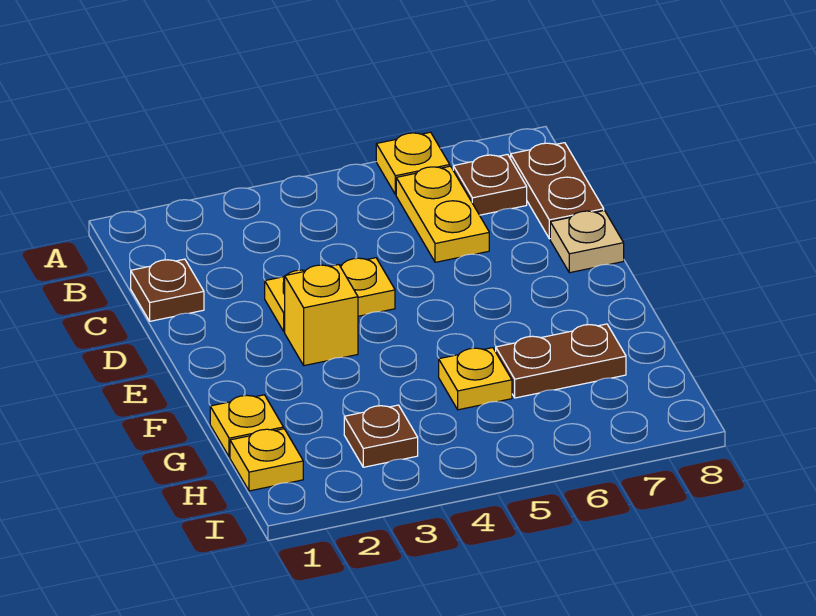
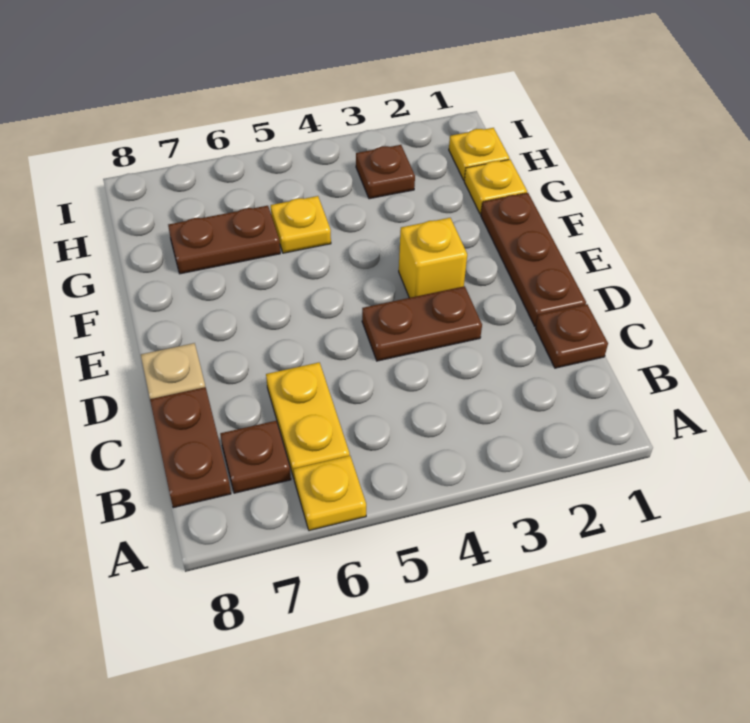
none -> brown plate D1:F1 level 1
yellow plate D3:D4 level 1 -> brown plate D3:D4 level 1

